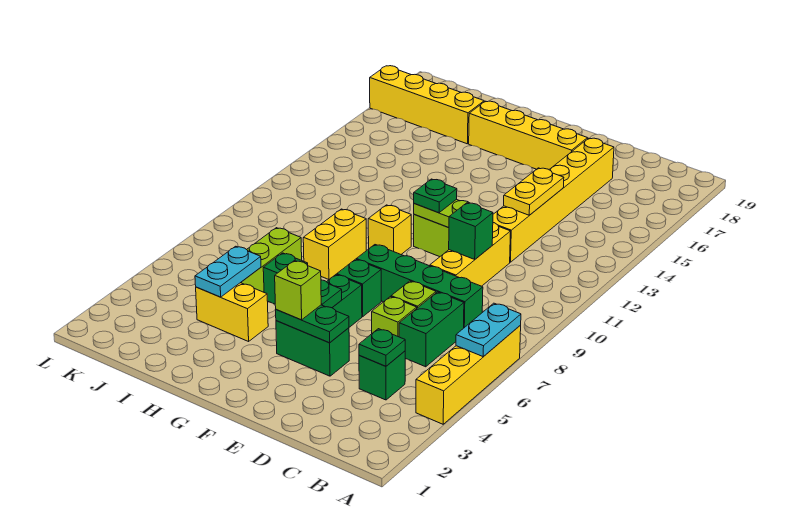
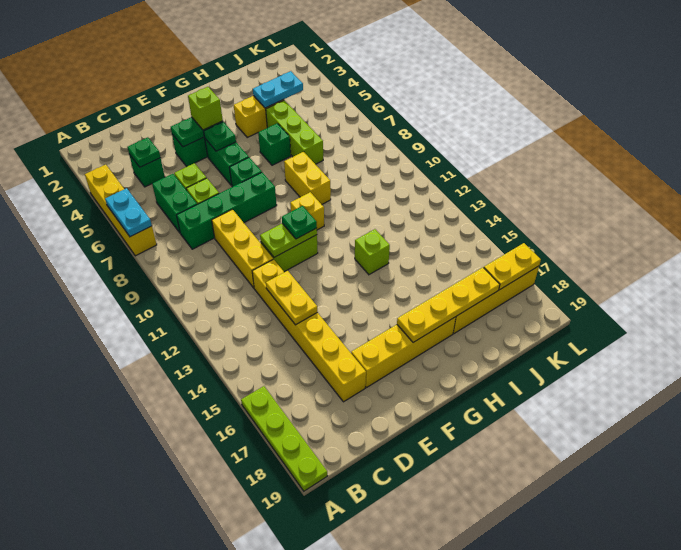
none -> lime plate A16:A19 level 1
green brick D10 level 2 -> none
none -> yellow plate G17:J17 level 2
none -> lime brick H13 level 1
cyan plate I4:I5 level 2 -> cyan plate I4:J4 level 2
none -> yellow plate K17:L17 level 2

